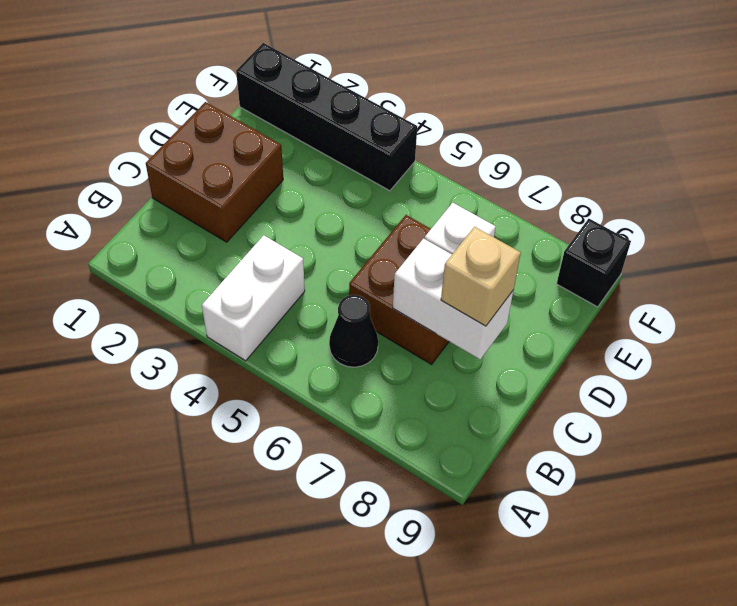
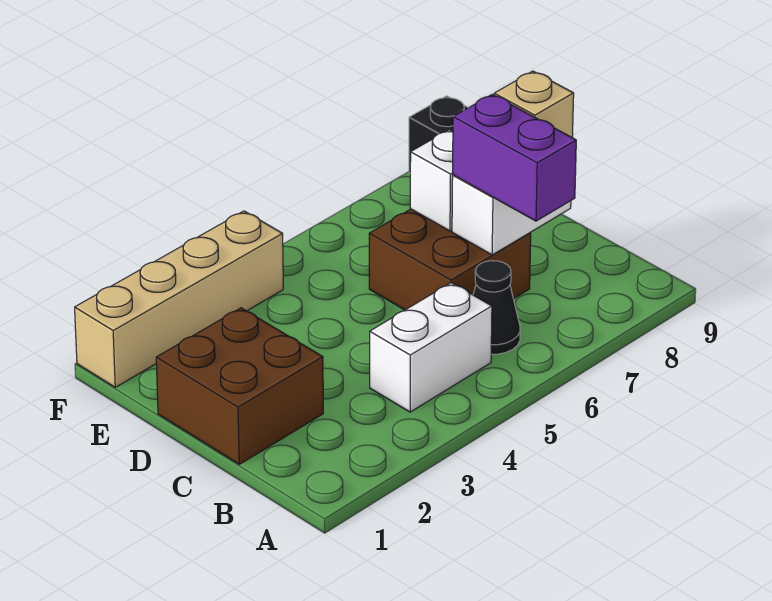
white brick A4:B4 level 1 -> white brick B4:B5 level 1
none -> purple brick B7:C7 level 3
black brick F1:F4 level 1 -> tan brick F1:F4 level 1

